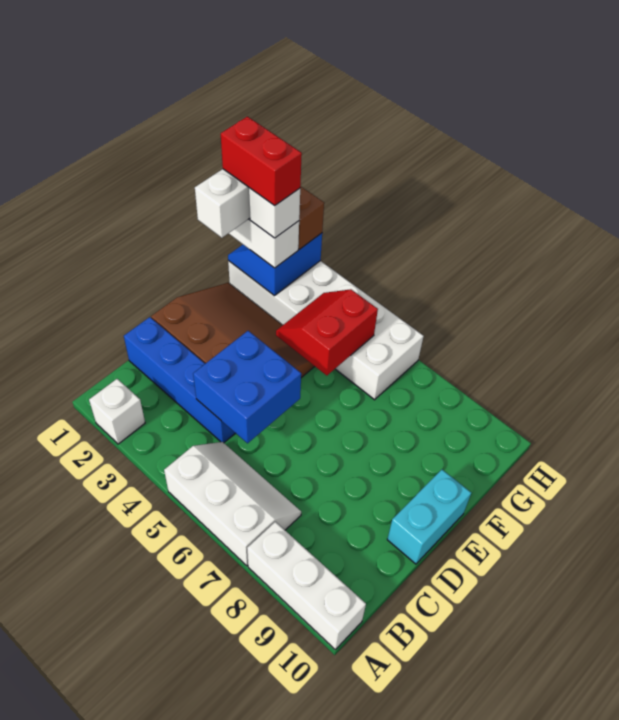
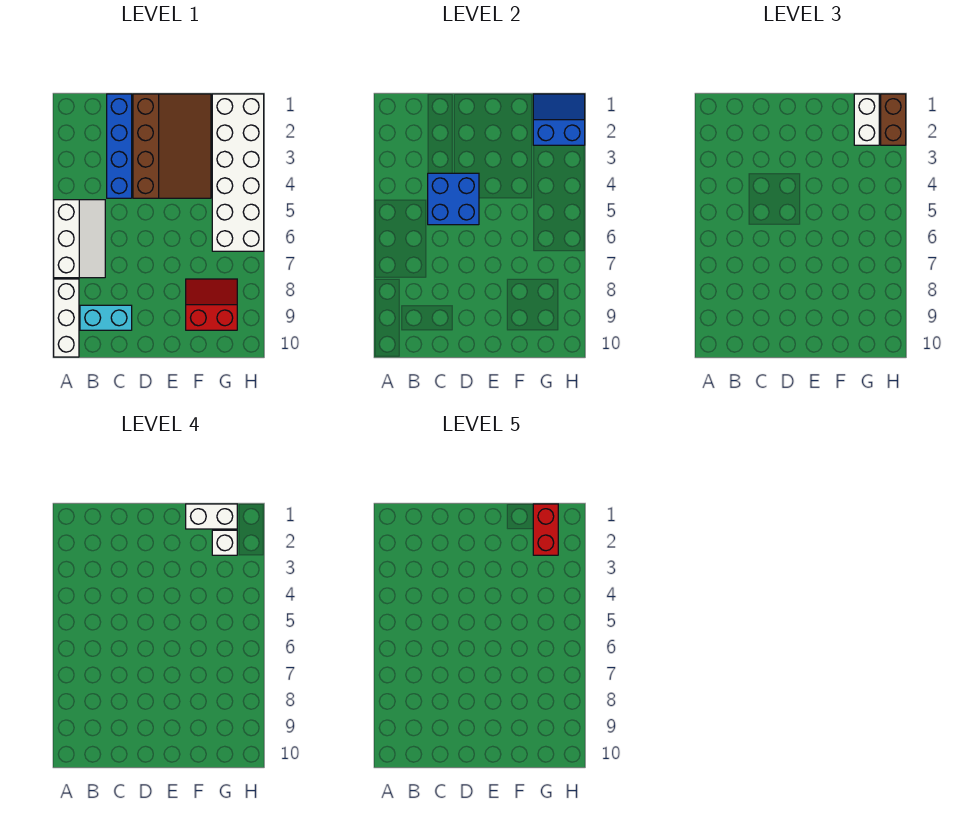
white brick A2 level 1 -> none
cyan brick D10:E10 level 1 -> cyan brick B9:C9 level 1
red slope F4:G5 level 2 top 5 -> red slope F8:G9 level 1 top 9

